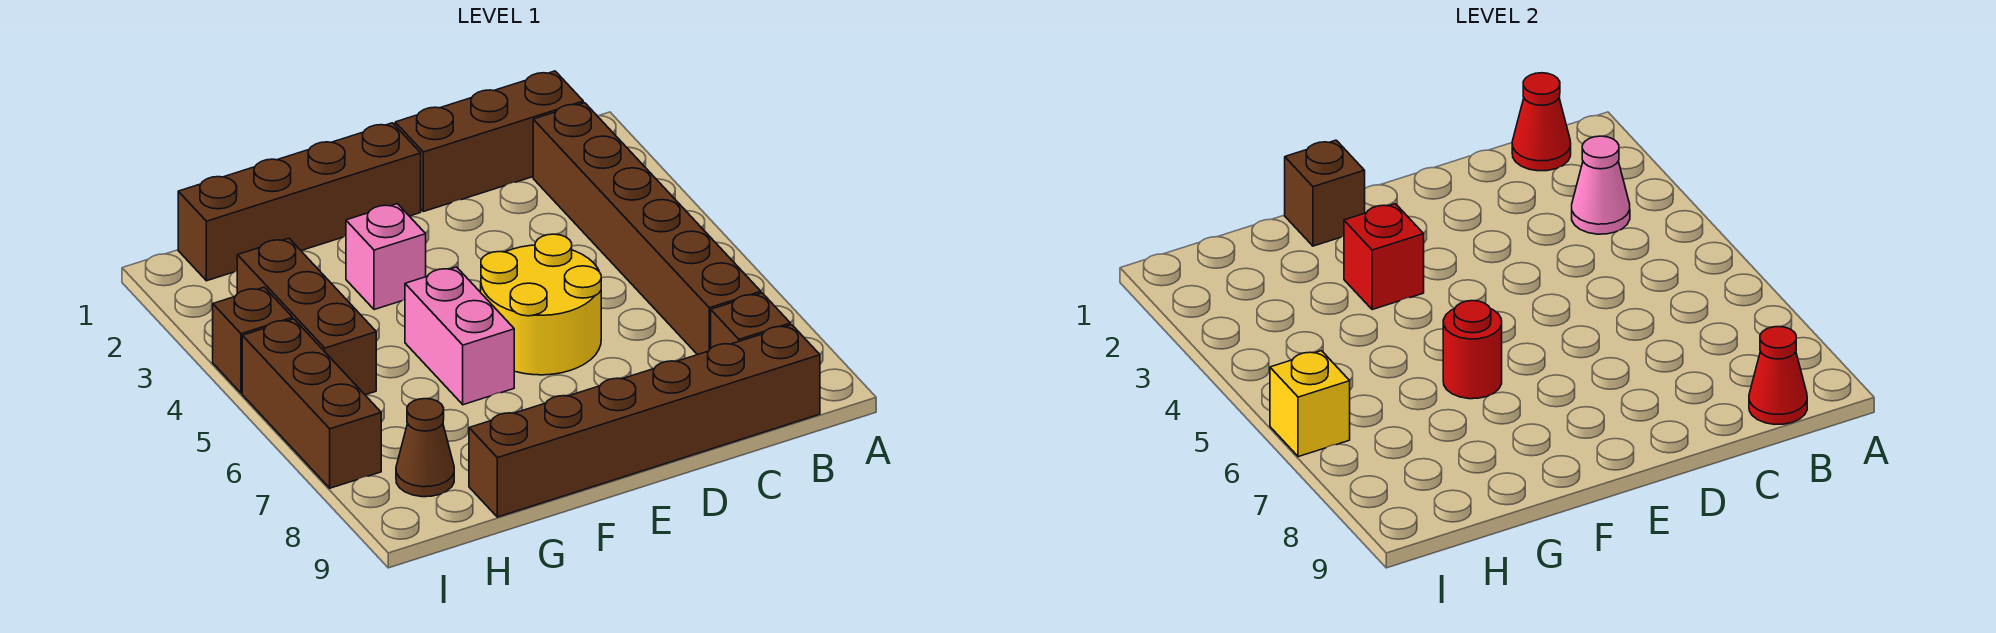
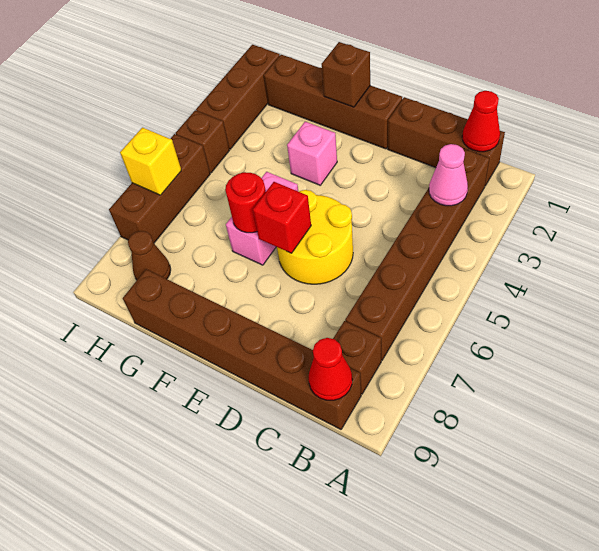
red brick F3 level 2 -> red brick E6 level 2
brown brick H3:H5 level 1 -> brown brick I1:I3 level 1

